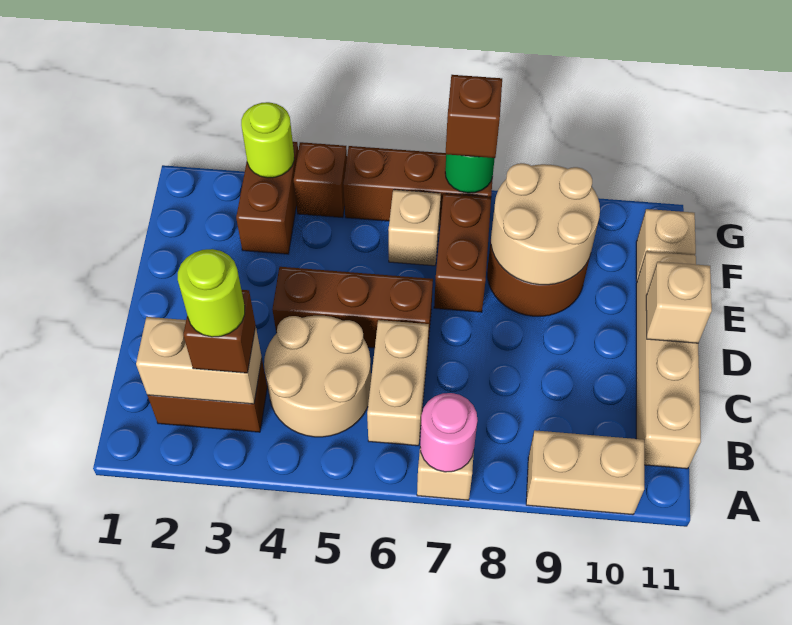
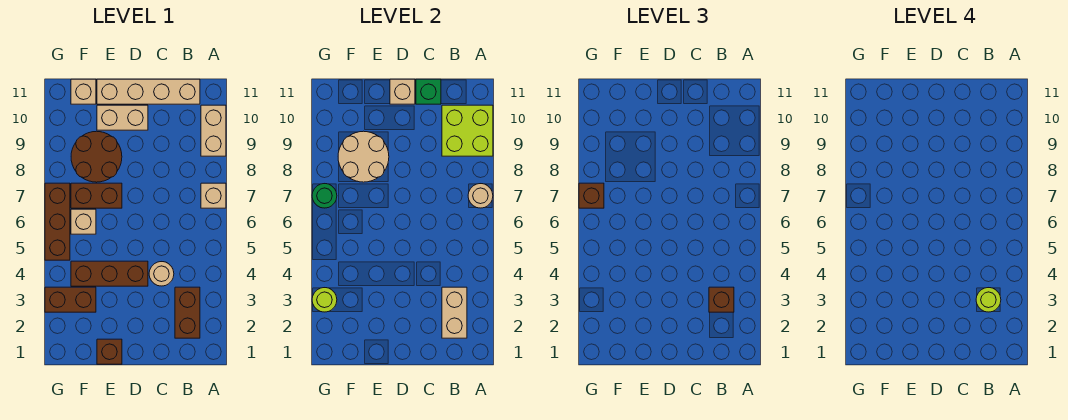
pink round brick A7 level 2 -> tan round brick A7 level 2
none -> lime brick A9:B10 level 2
tan round brick B4:C5 level 1 -> tan round brick C4 level 1
tan brick B6:C6 level 1 -> tan brick D10:E10 level 1
none -> green brick C11 level 2
brown brick D4:D6 level 1 -> brown brick D4:F4 level 1
brown brick G4 level 1 -> brown brick E1 level 1

